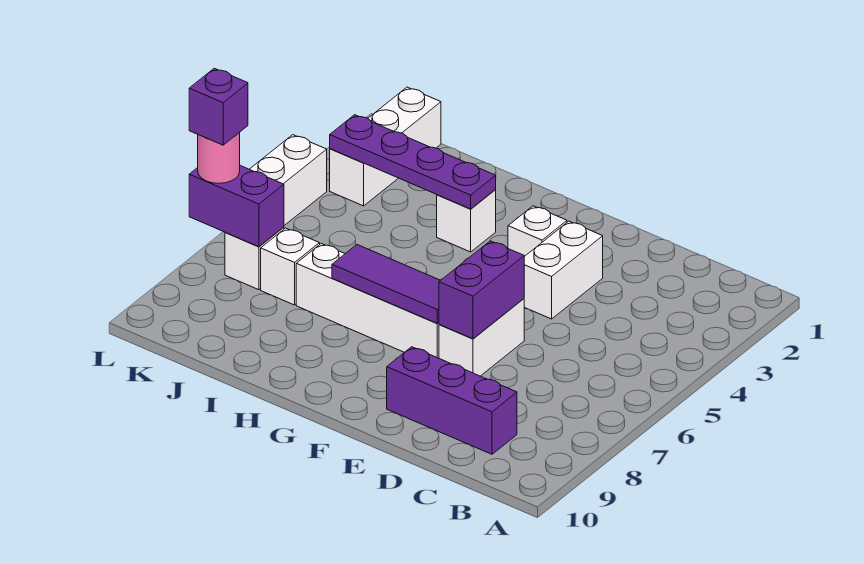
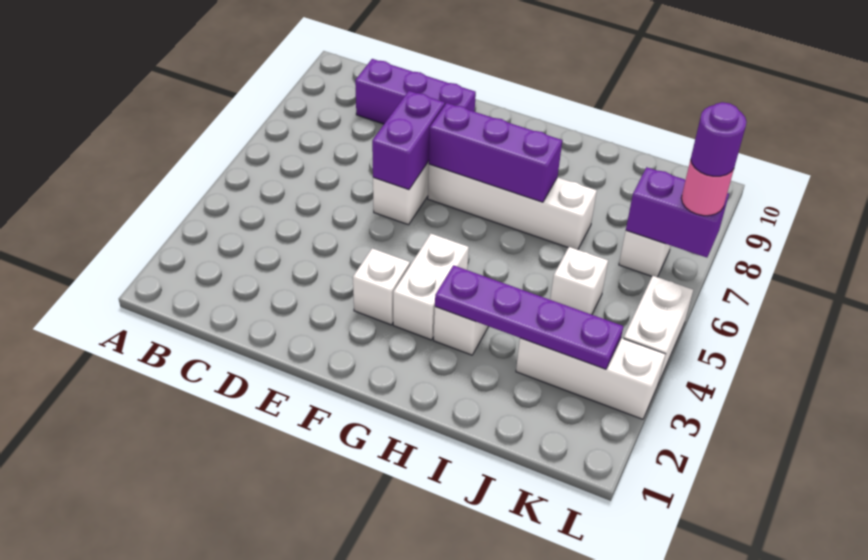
white brick E3:E4 level 1 -> white brick G3:G4 level 1
purple tile F7:H7 level 2 -> purple brick F7:H7 level 2
white brick J7 level 1 -> white brick J5 level 1
white brick K1:K3 level 1 -> white brick J3:L3 level 1
purple brick L7 level 4 -> purple round brick L7 level 4

